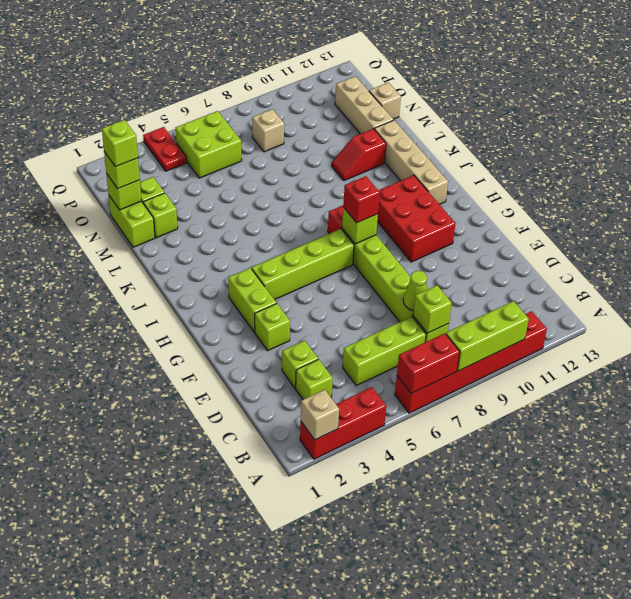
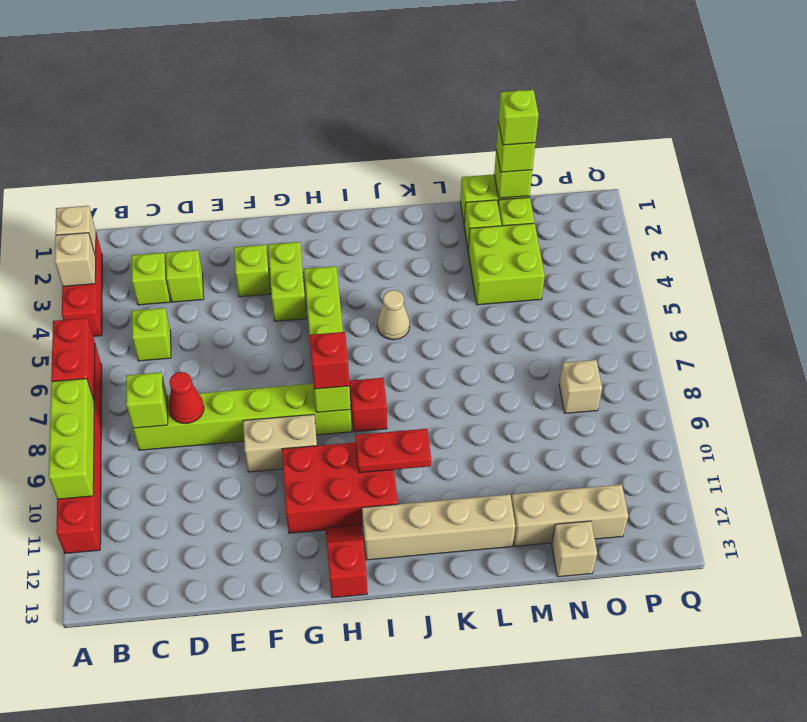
none -> tan brick A3 level 2
lime brick C5:C7 level 1 -> lime brick C5 level 1
lime cone D8 level 2 -> red cone D8 level 2
none -> tan brick F9:G9 level 1
lime brick G3:H3 level 1 -> lime brick G3:G4 level 1
none -> tan cone J5 level 1
red slope L10:L11 level 1 top 11 -> red slope H12:H13 level 1 top 13
lime brick O5:P6 level 1 -> lime brick M3:N4 level 1
red plate P4:Q4 level 1 -> red plate I10:J10 level 2

